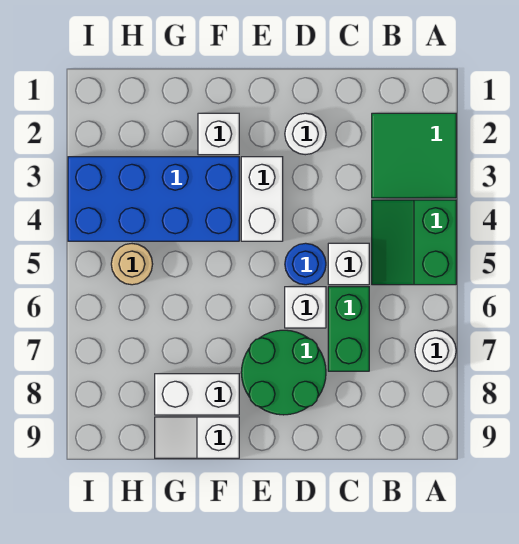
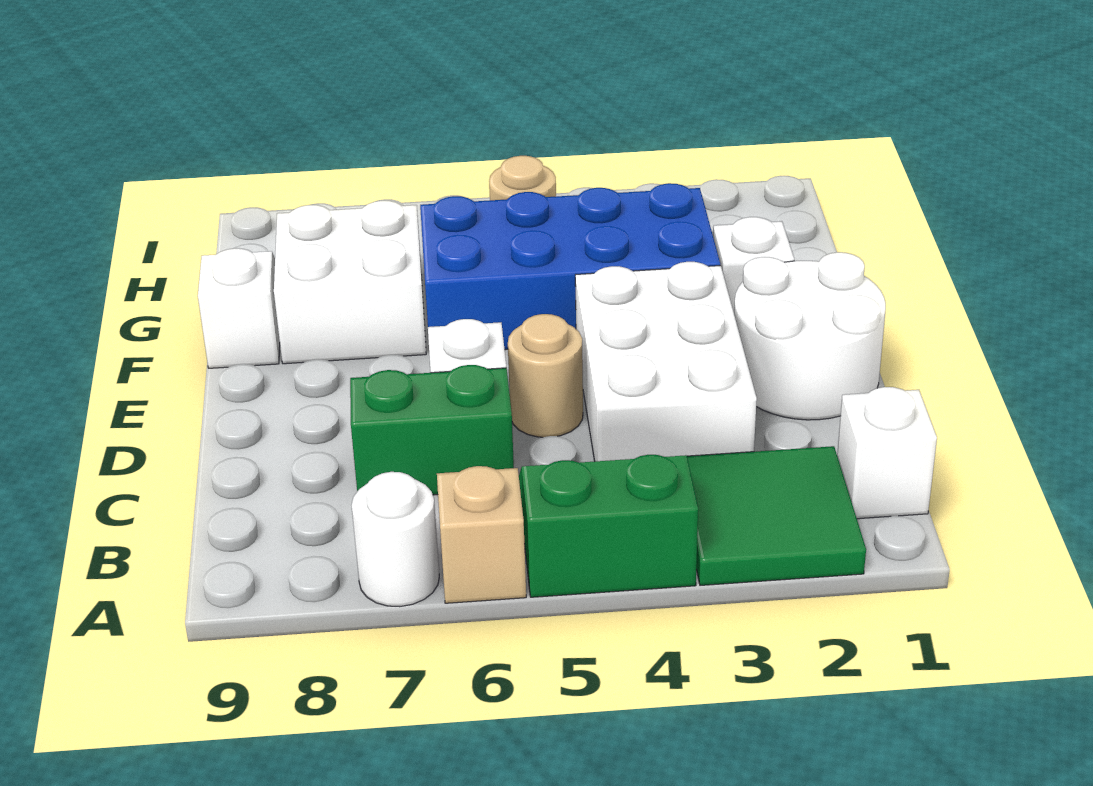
none -> tan brick A6 level 1
white brick C5 level 1 -> white brick B1 level 1
white round brick D2 level 1 -> white round brick D1:E2 level 1
blue round brick D5 level 1 -> tan round brick D5 level 1
green round brick D7:E8 level 1 -> none
white brick E3:E4 level 1 -> white brick C3:E4 level 1
blue brick F3:I4 level 1 -> blue brick F3:G6 level 1
white brick F8:G8 level 1 -> white brick F7:G8 level 1

